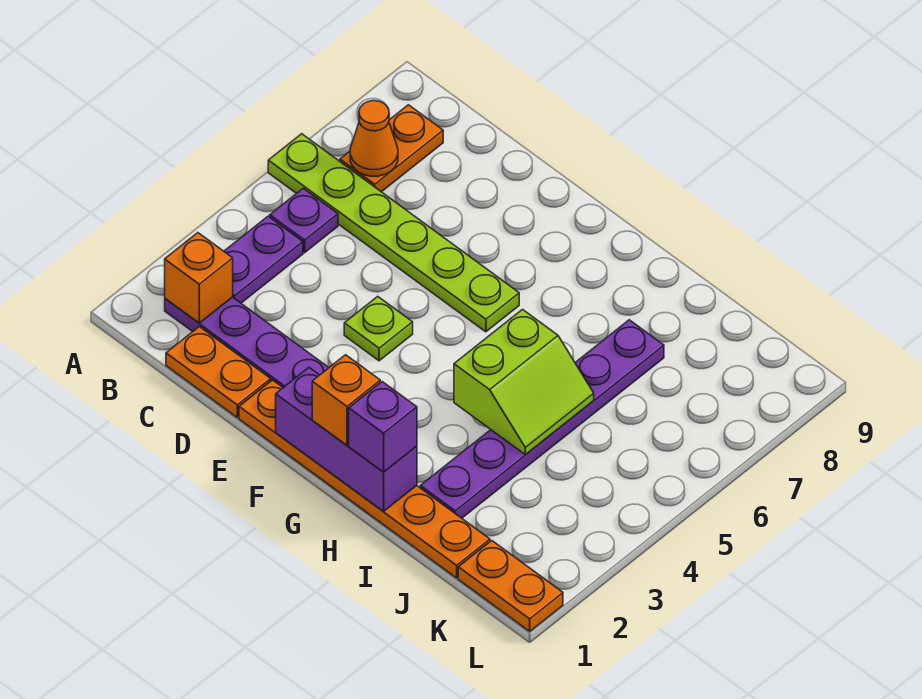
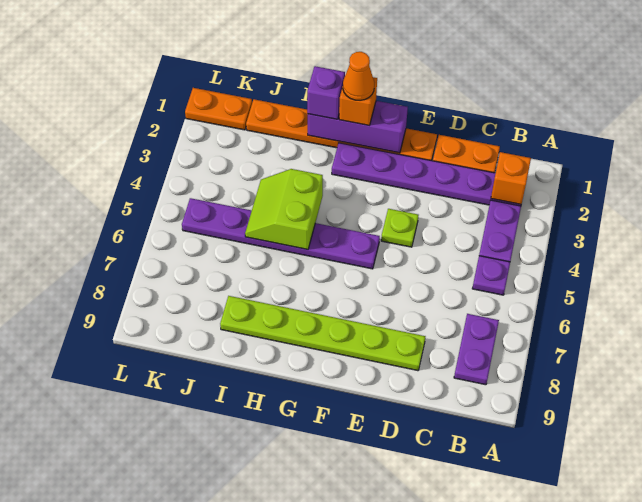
lime plate A6:F6 level 1 -> lime plate D8:I8 level 1
orange plate B7:B8 level 1 -> purple plate B7:B8 level 1
orange cone B7 level 2 -> orange cone G1 level 4
purple plate I2:I7 level 1 -> purple plate F5:K5 level 1

